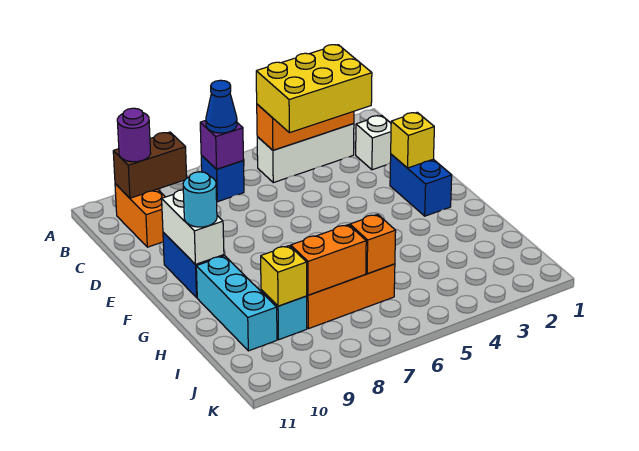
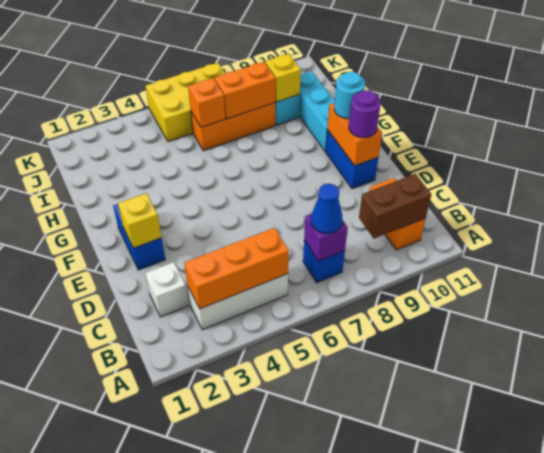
yellow brick B3:C5 level 3 -> yellow brick J5:K7 level 1
purple round brick B10 level 3 -> purple round brick E10 level 3
white brick E10:F10 level 2 -> orange brick E10:F10 level 2

